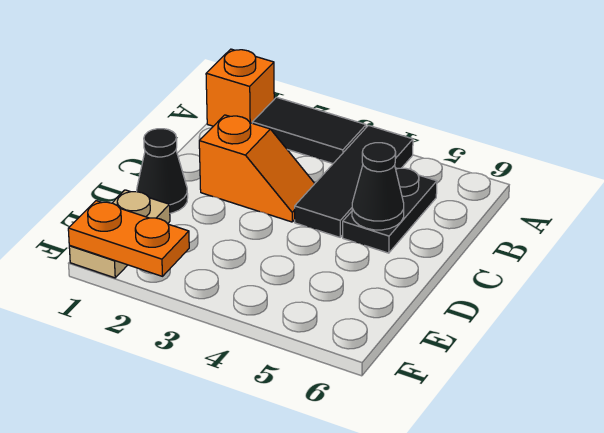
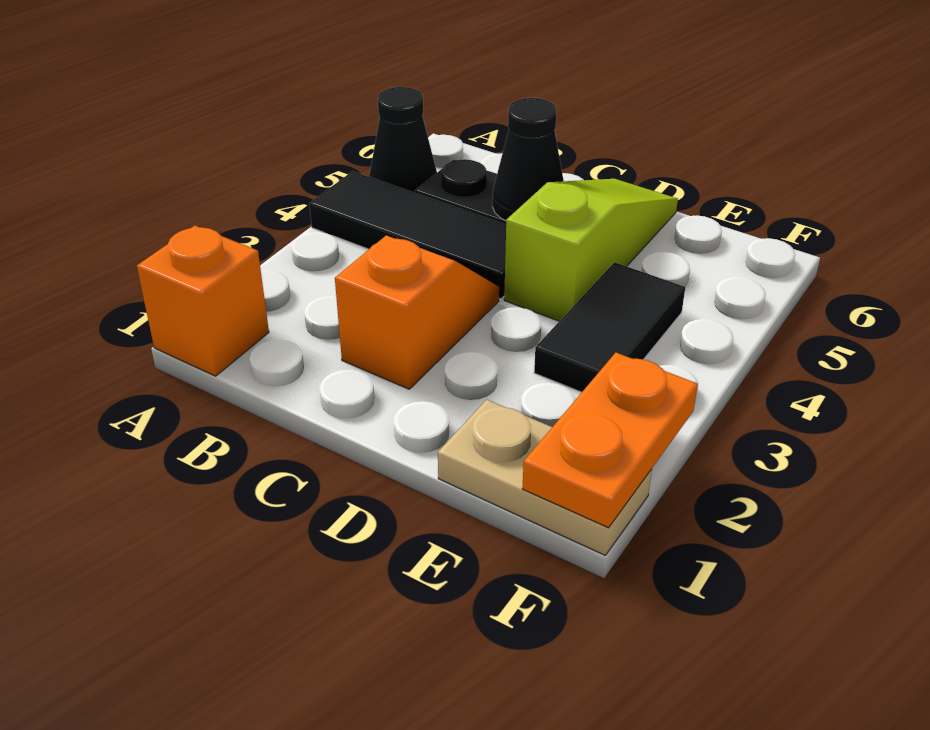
black tile A2:A3 level 1 -> black tile E3:E4 level 1
black cone D1 level 1 -> black cone A5 level 1
none -> lime slope D4:D6 level 1 top 4

